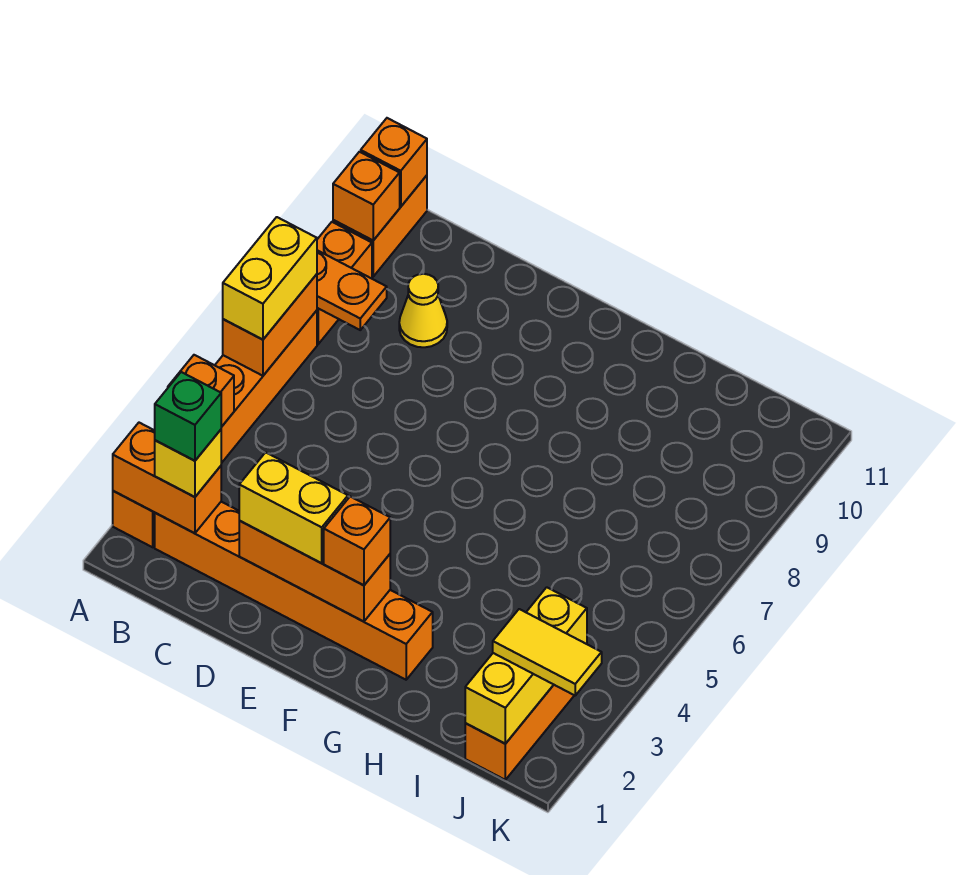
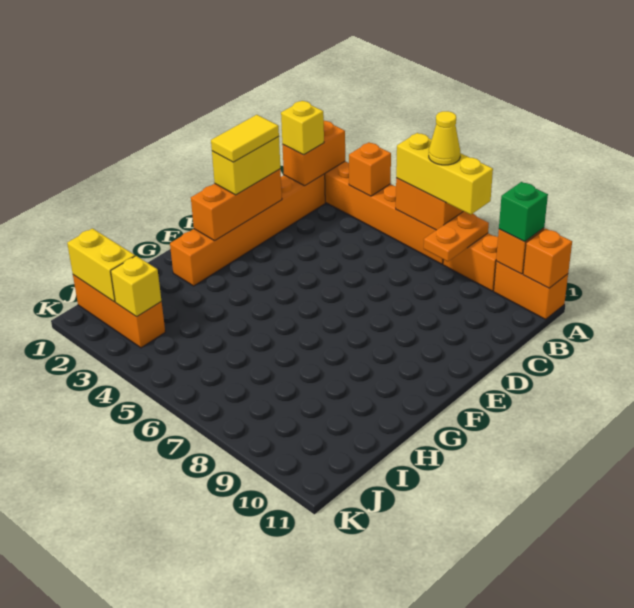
yellow brick A6:A7 level 3 -> yellow brick A6:A8 level 3
green brick B2 level 4 -> green brick A10 level 3
yellow cone C9 level 1 -> yellow cone A7 level 4
orange brick F2 level 3 -> none
yellow tile J2:K2 level 3 -> yellow tile D2:E2 level 4

